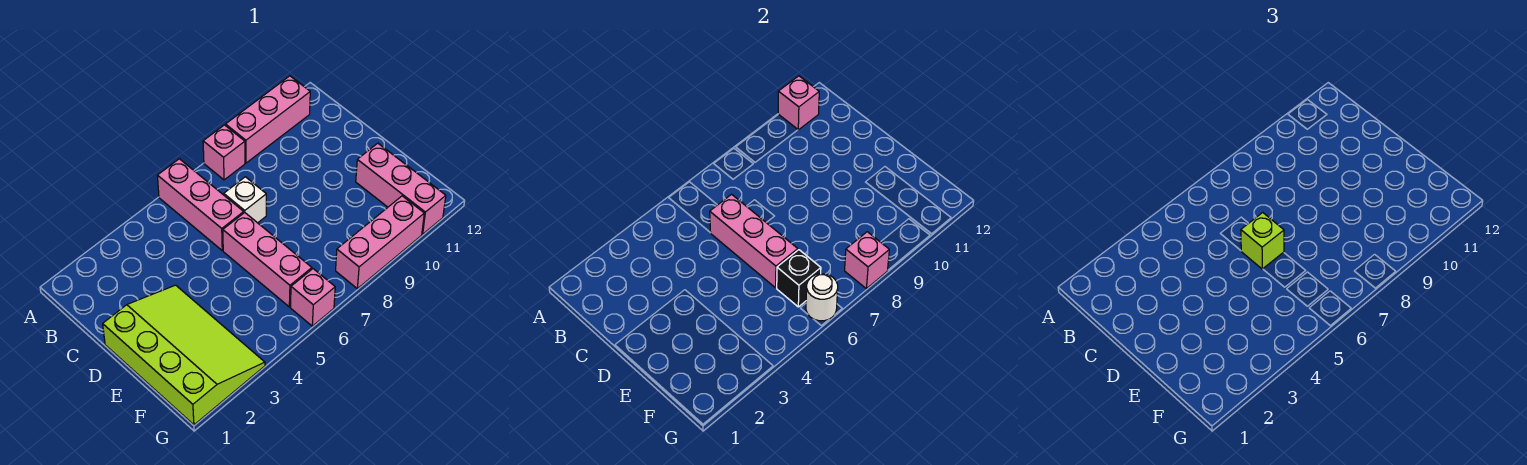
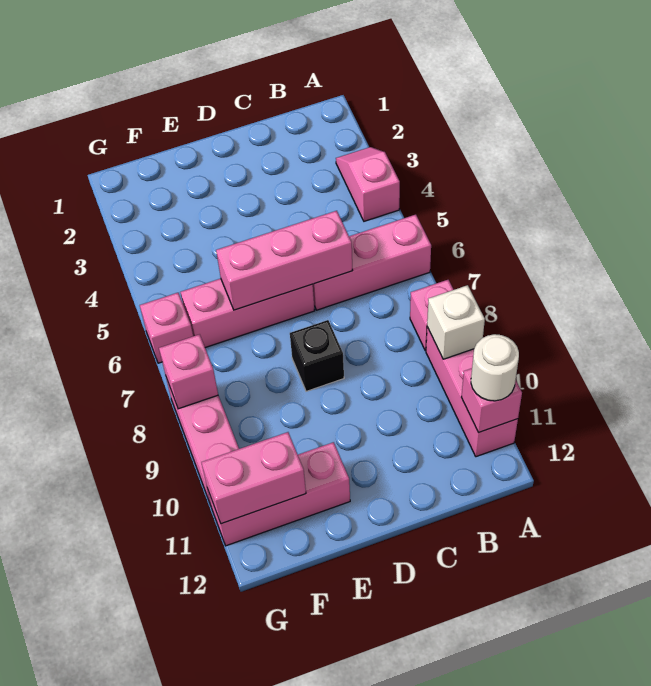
none -> pink slope A3:A4 level 1 top 4
white brick C7 level 1 -> white brick A9 level 2
lime slope D1:G3 level 1 top 1 -> none
lime brick D6 level 3 -> none
black brick F6 level 2 -> black brick D8 level 1
none -> pink brick F11:G11 level 2
white round brick G6 level 2 -> white round brick A11 level 3

